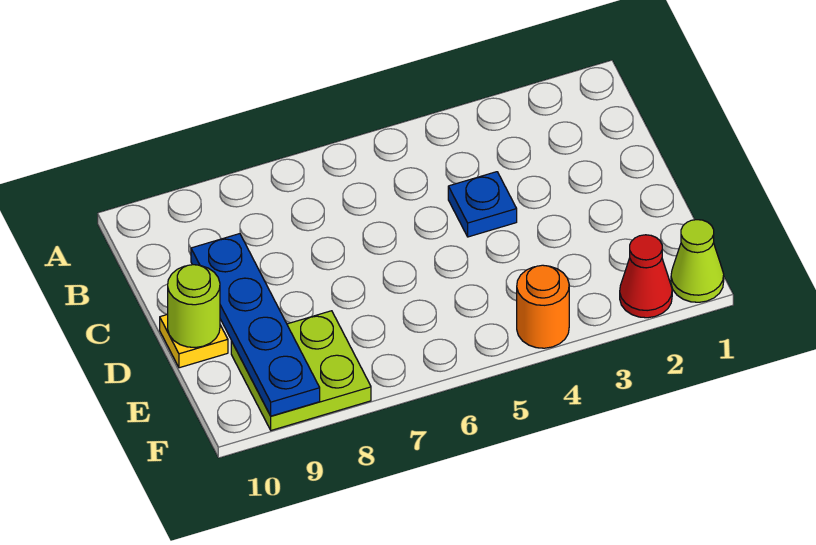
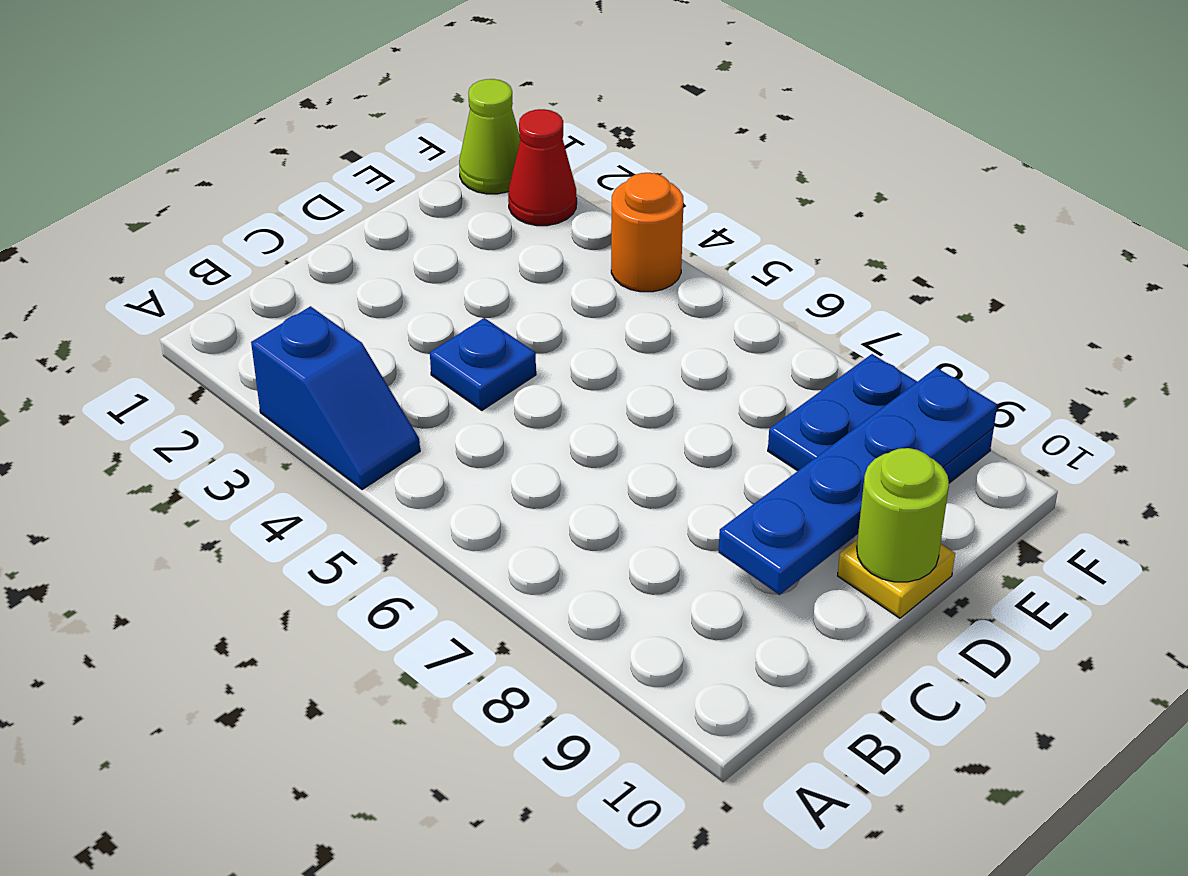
none -> blue slope A3:A4 level 1 top 3
lime plate E8:F9 level 1 -> blue plate E8:F9 level 1

